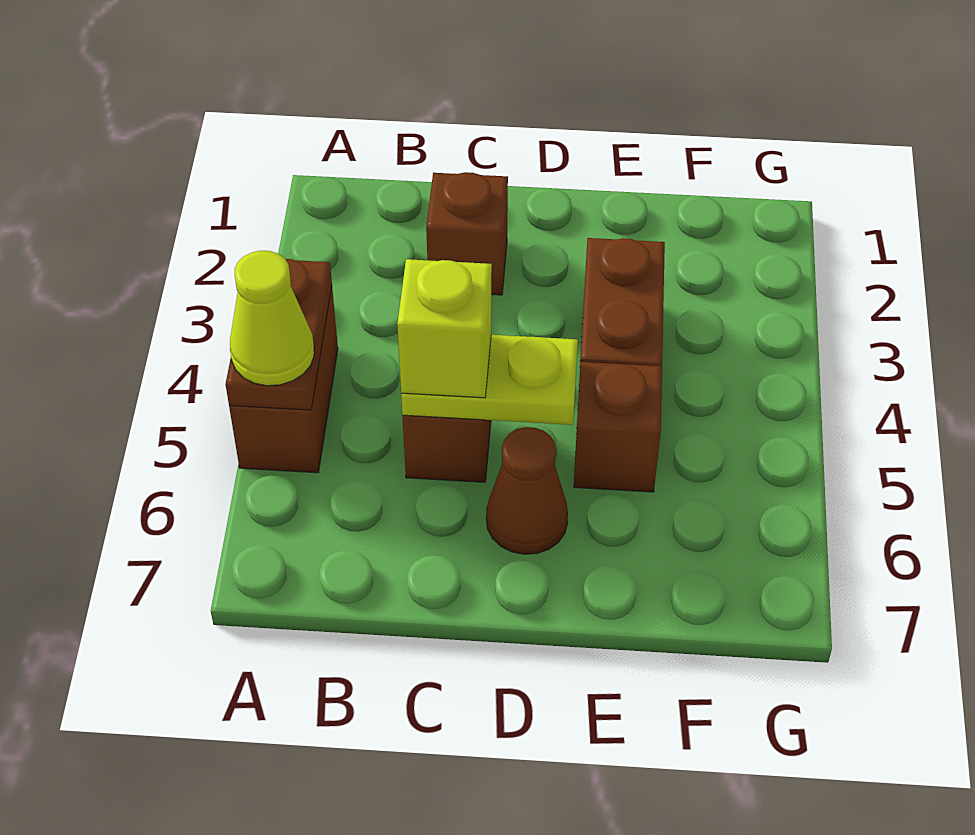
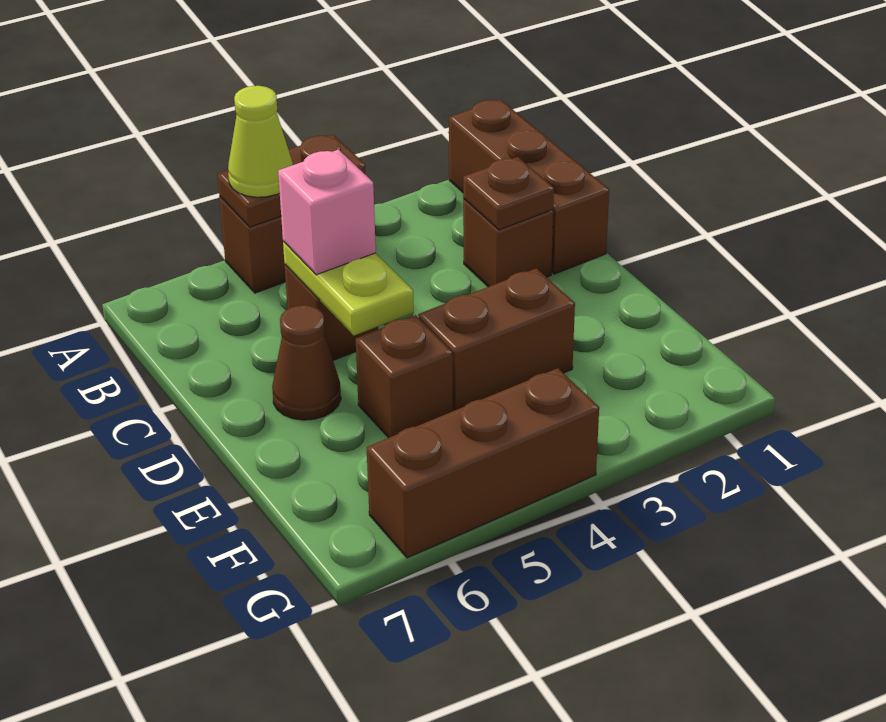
none -> brown brick A1:C1 level 1
none -> brown plate C2 level 2
lime brick C5 level 3 -> pink brick C5 level 3
none -> brown brick G4:G6 level 1

